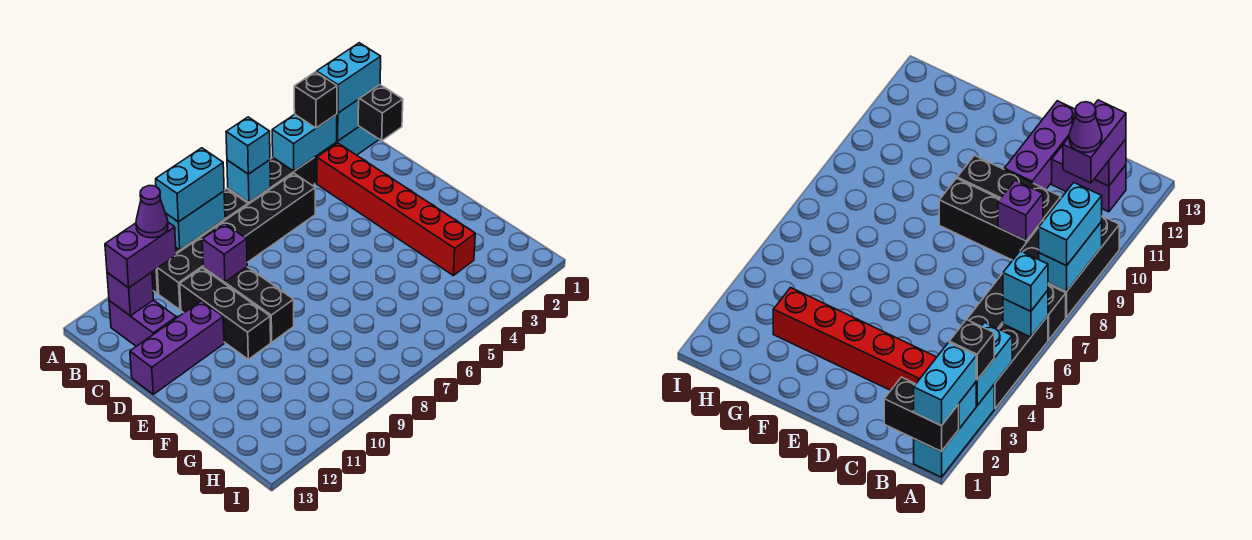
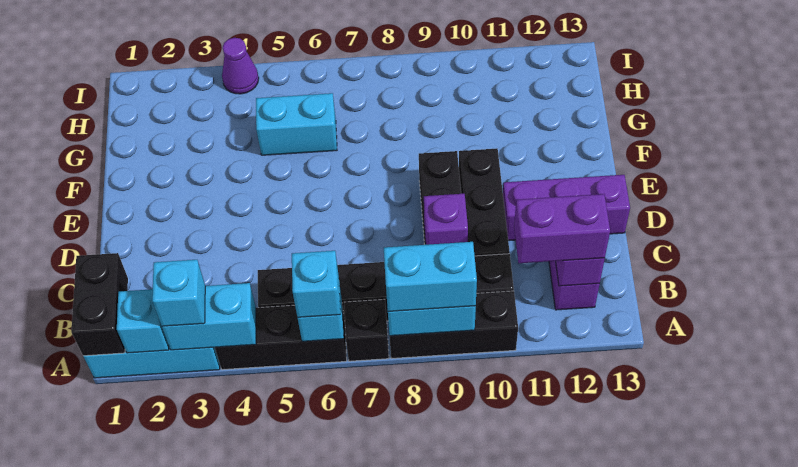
cyan brick A1:A2 level 3 -> cyan brick G5:G6 level 1
black brick A3 level 3 -> cyan brick A3 level 3
red brick B3:G3 level 1 -> none
purple cone B11 level 4 -> purple cone I4 level 1

